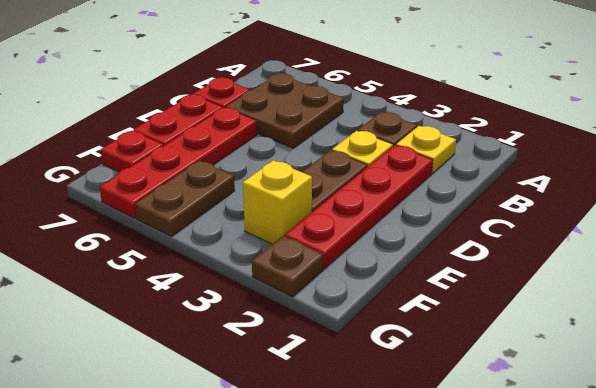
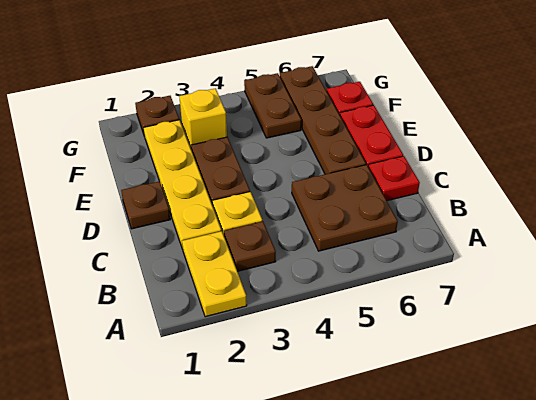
yellow plate B2 level 1 -> yellow plate A2:B2 level 1
red plate C2:F2 level 1 -> yellow plate C2:F2 level 1
none -> brown plate D1 level 1
red plate D6:G6 level 1 -> brown plate D6:G6 level 1

